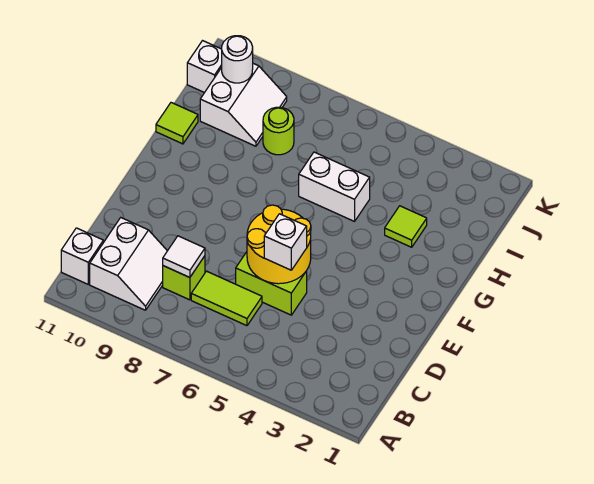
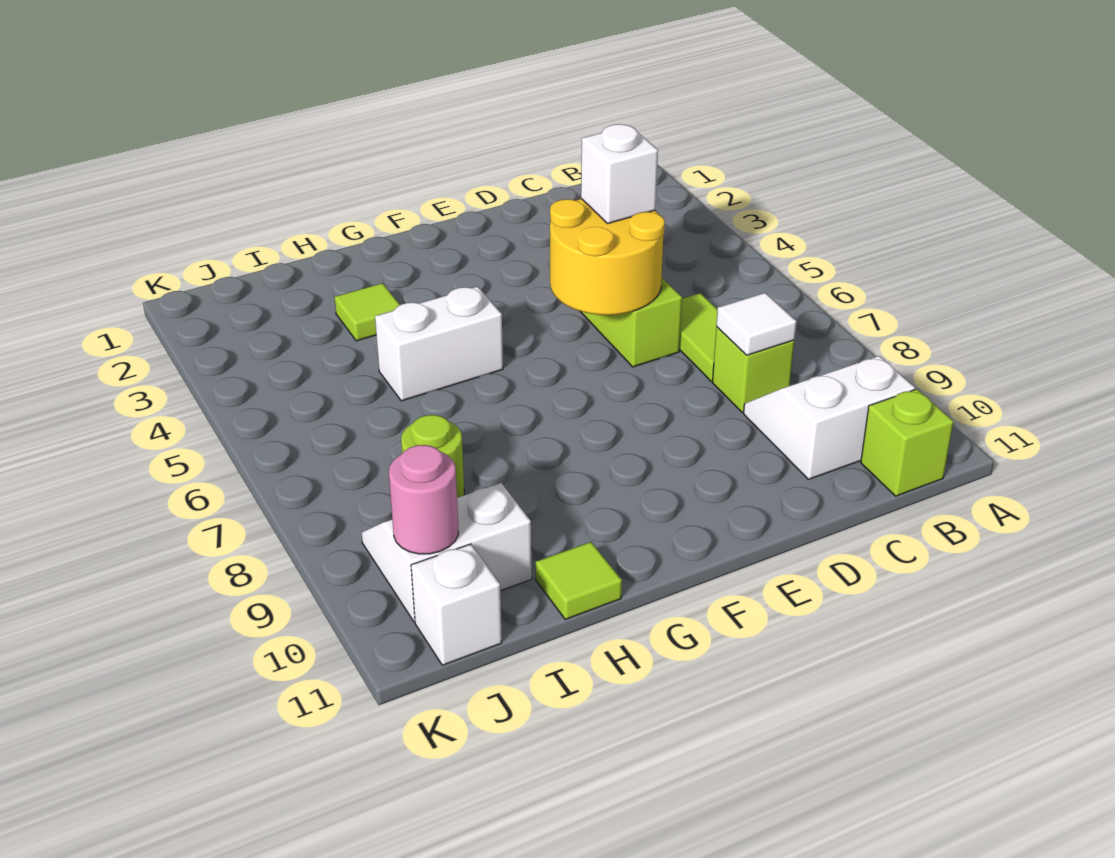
white brick B11 level 1 -> lime brick B11 level 1
white brick H5:H6 level 1 -> white brick G5:H5 level 1
white round brick J10 level 2 -> pink round brick J10 level 2

